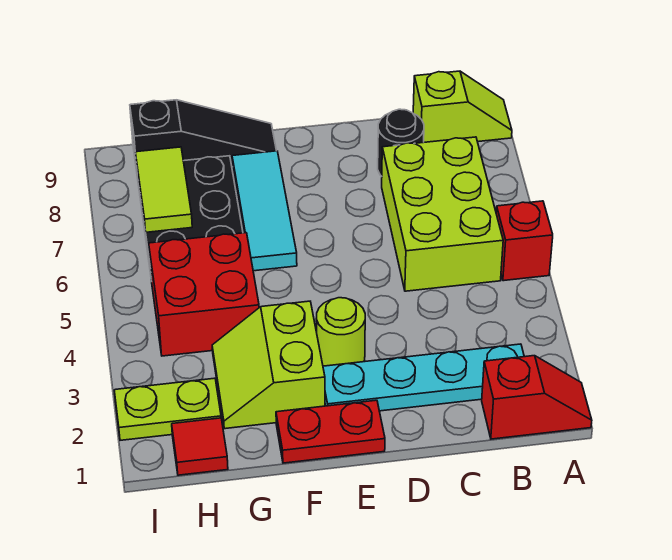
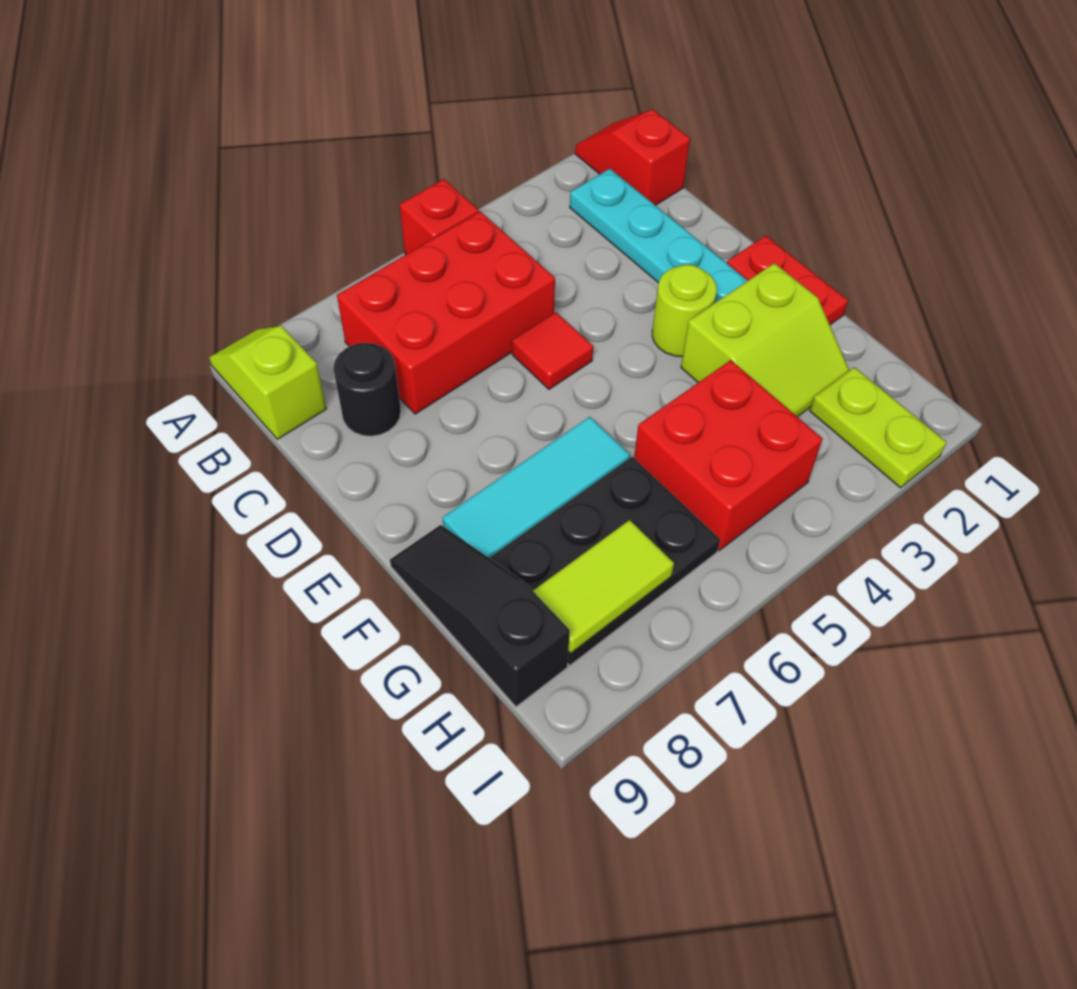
lime brick B5:C7 level 1 -> red brick B5:C7 level 1
red tile H1 level 1 -> red tile D5 level 1

